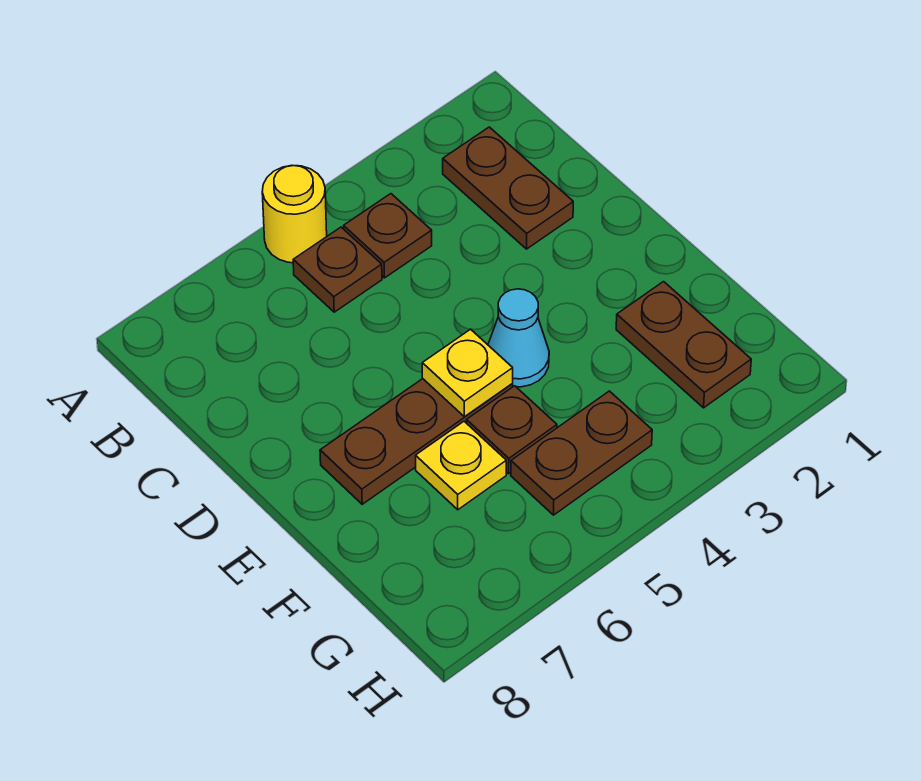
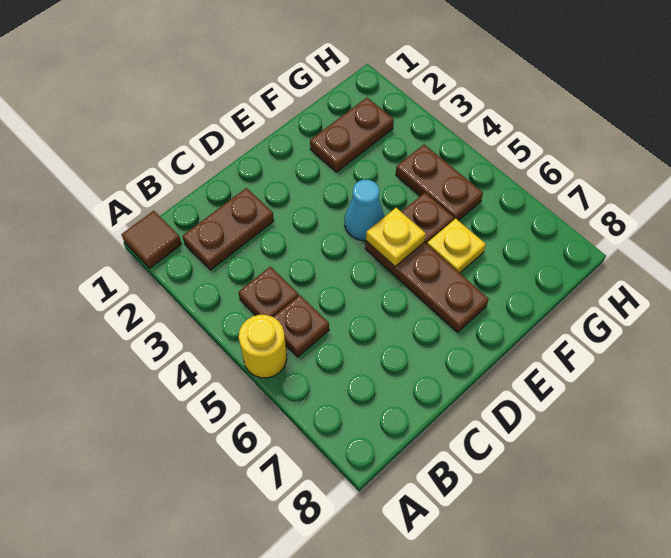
none -> brown tile A1 level 1

